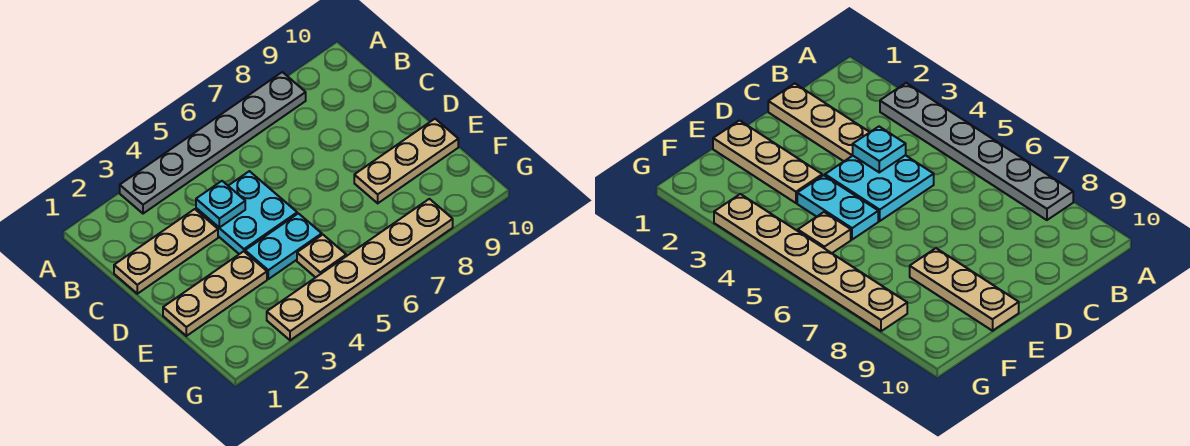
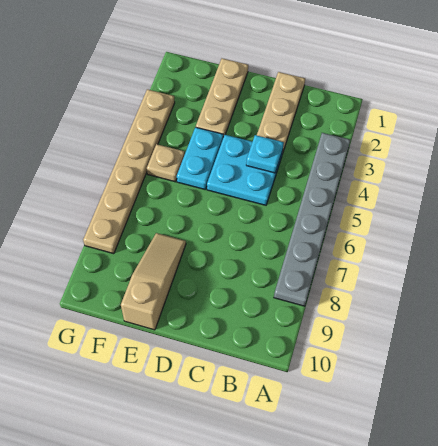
tan plate E8:E10 level 1 -> tan slope E8:E10 level 1 top 10

